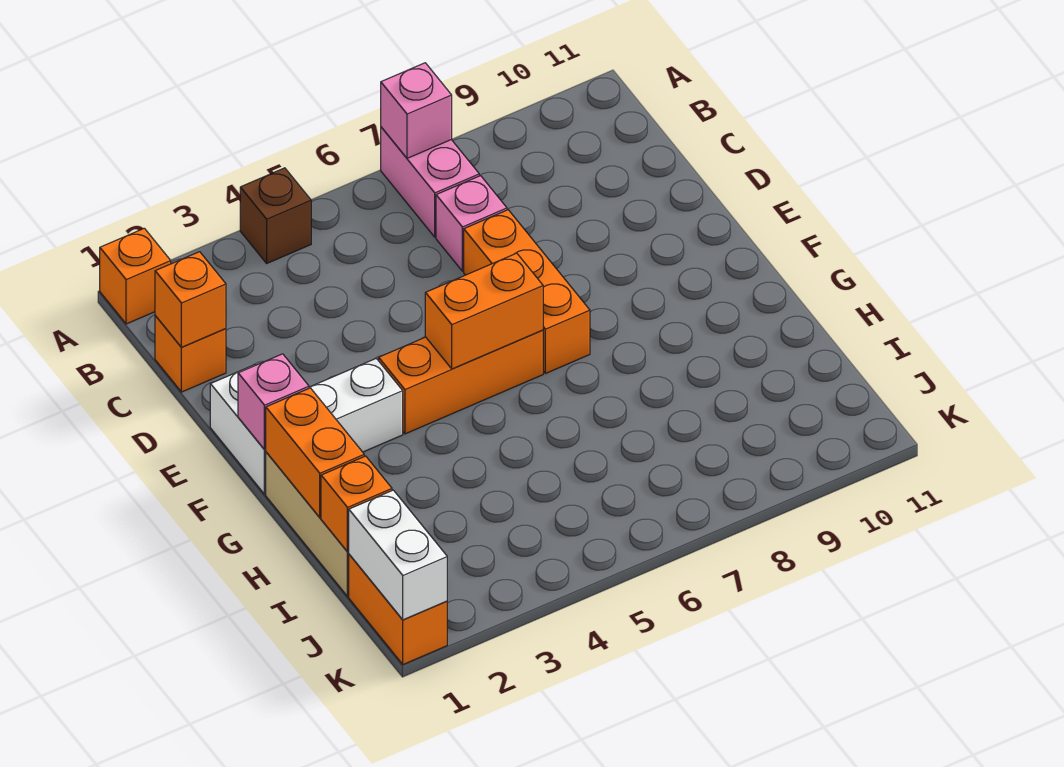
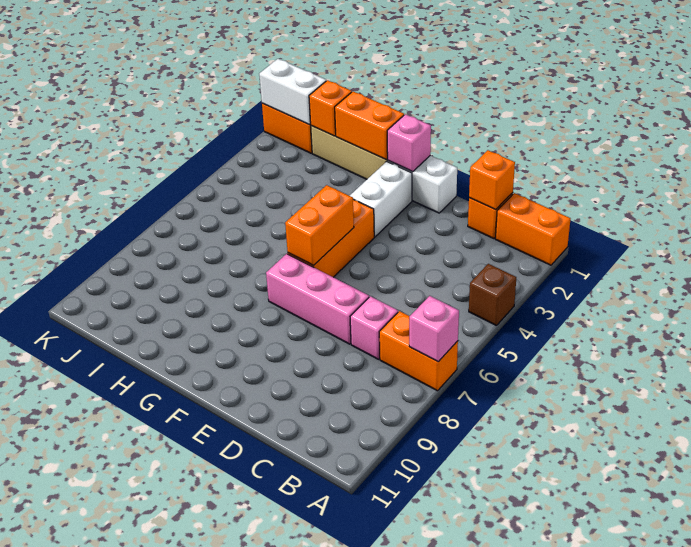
orange brick A1 level 1 -> orange brick A1:B1 level 1
pink brick A7:B7 level 1 -> orange brick A7:B7 level 1
orange brick D7:F7 level 1 -> pink brick D7:F7 level 1

